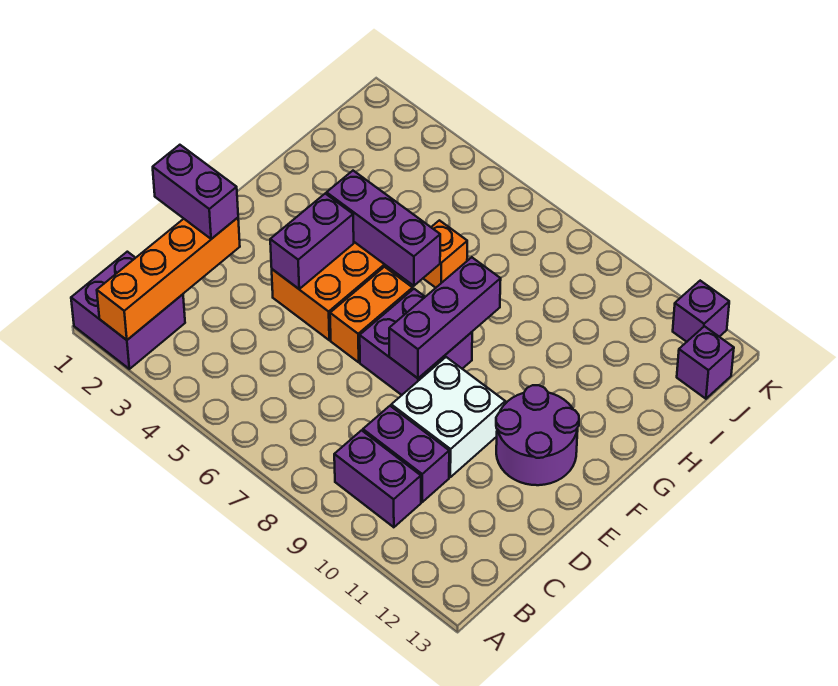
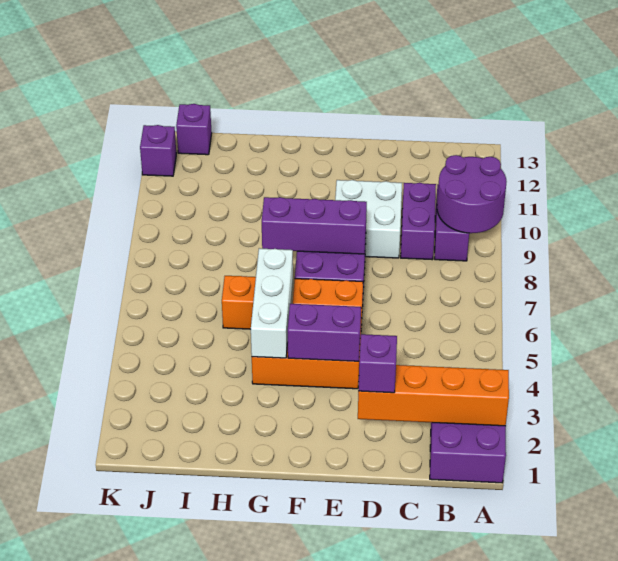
purple brick D1:D2 level 3 -> purple brick D2 level 3
purple round brick E11:F12 level 1 -> purple round brick A9:B10 level 2
purple brick G4:G6 level 2 -> white brick G4:G6 level 2

